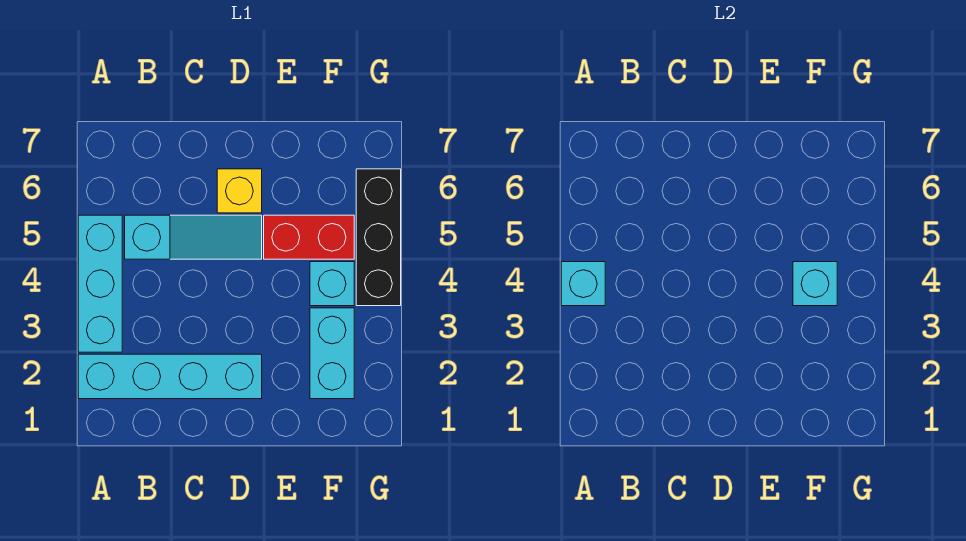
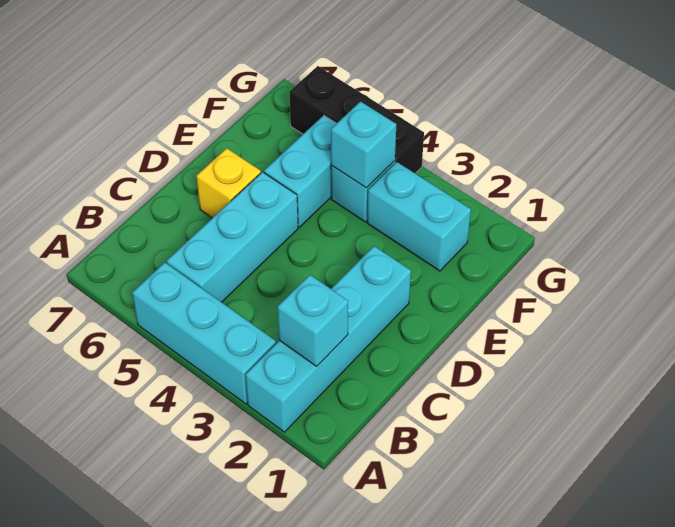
cyan brick A4 level 2 -> cyan brick B2 level 2
cyan slope B5:D5 level 1 top B -> cyan brick B5:D5 level 1
red brick E5:F5 level 1 -> cyan brick E5:F5 level 1

